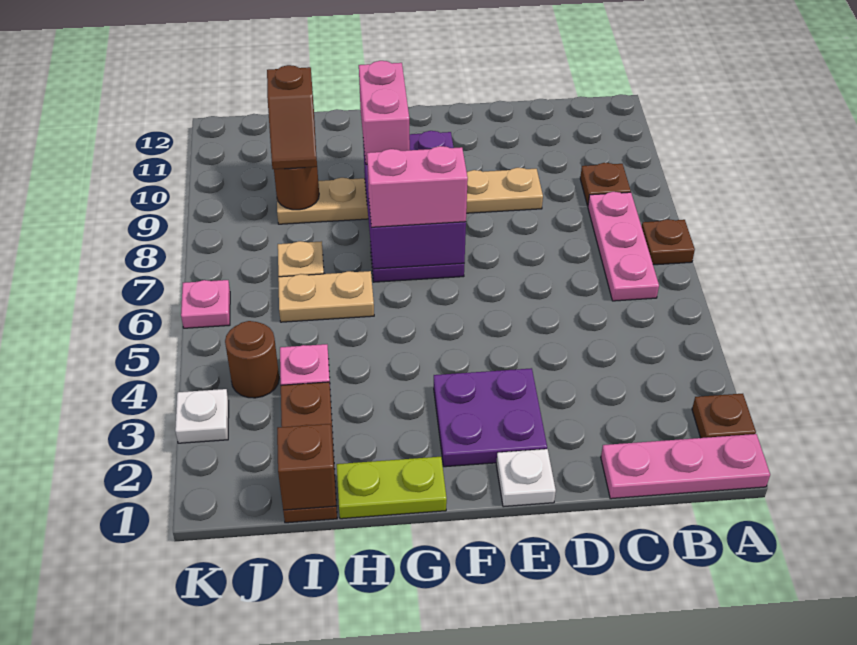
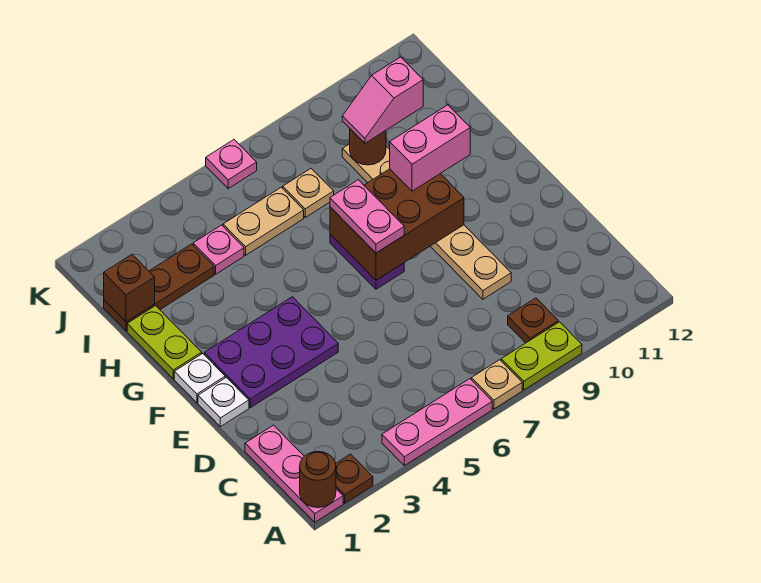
brown plate A7 level 1 -> tan plate A7 level 1
none -> lime plate A8:A9 level 1
pink plate B6:B8 level 1 -> pink plate A4:A6 level 1
purple plate E2:F3 level 1 -> purple plate E2:F4 level 1
purple brick F7:G9 level 2 -> brown brick F7:G9 level 2
pink brick F7:G7 level 3 -> pink plate F7:G7 level 3
tan plate H6:I6 level 1 -> tan plate I5:I6 level 1
brown slope I9:I10 level 3 top 10 -> pink slope I9:I10 level 3 top 10
brown round brick J4 level 1 -> brown round brick A1 level 2
white plate K3 level 1 -> white plate F1 level 1

